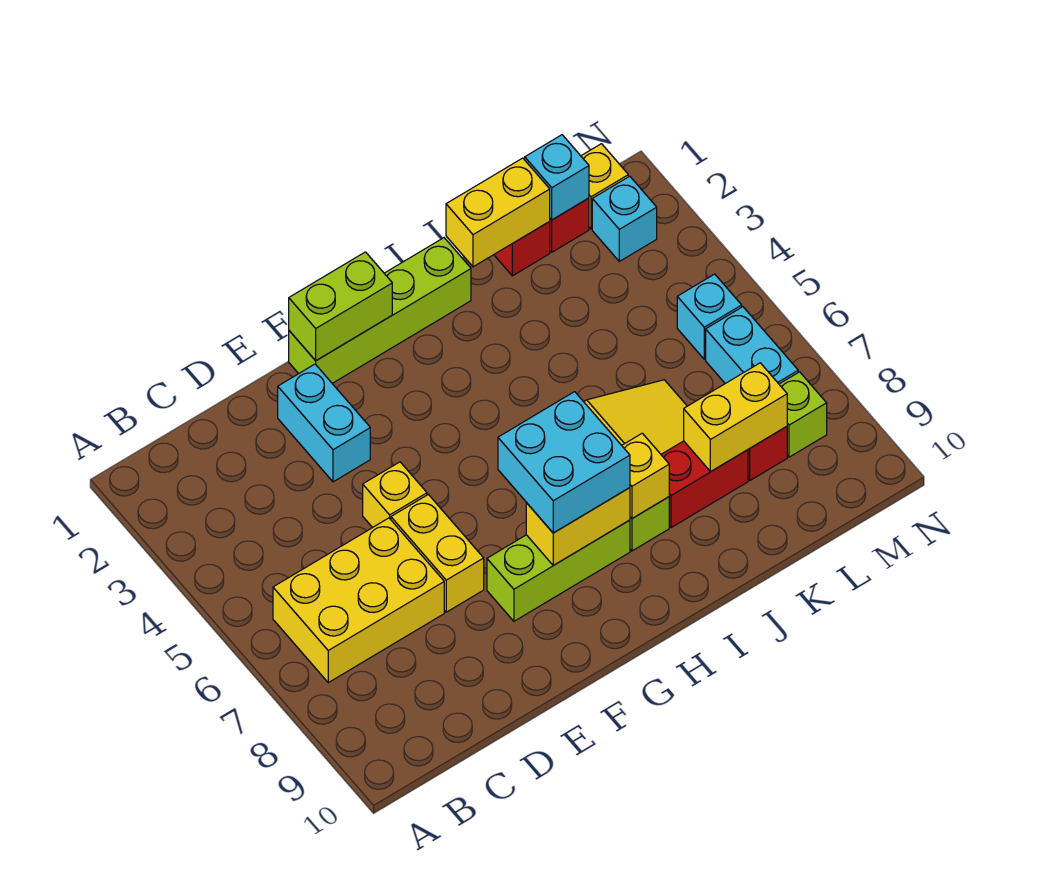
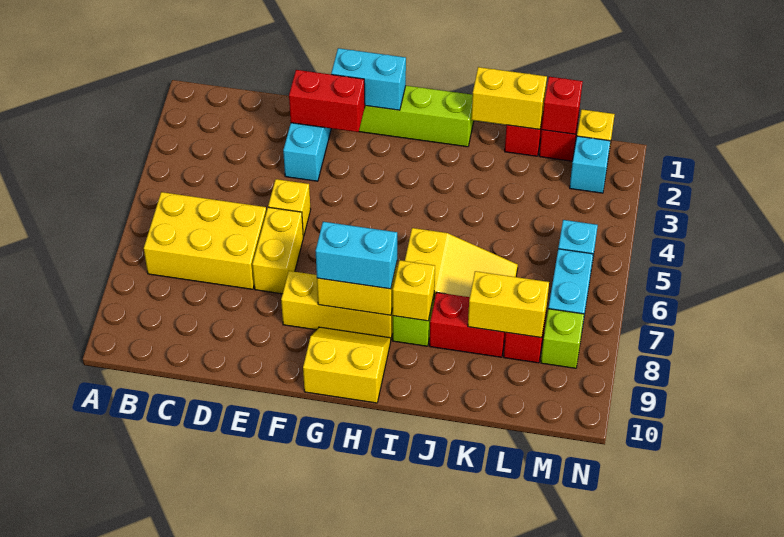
none -> red brick E2:F2 level 2
lime brick F1:G1 level 2 -> cyan brick F1:G1 level 2
lime brick F8:H8 level 1 -> yellow brick F8:H8 level 1
cyan brick G7:H8 level 3 -> cyan brick G8:H8 level 3
none -> yellow slope G9:H10 level 1 top 10
cyan brick L1 level 2 -> red brick L1 level 2

